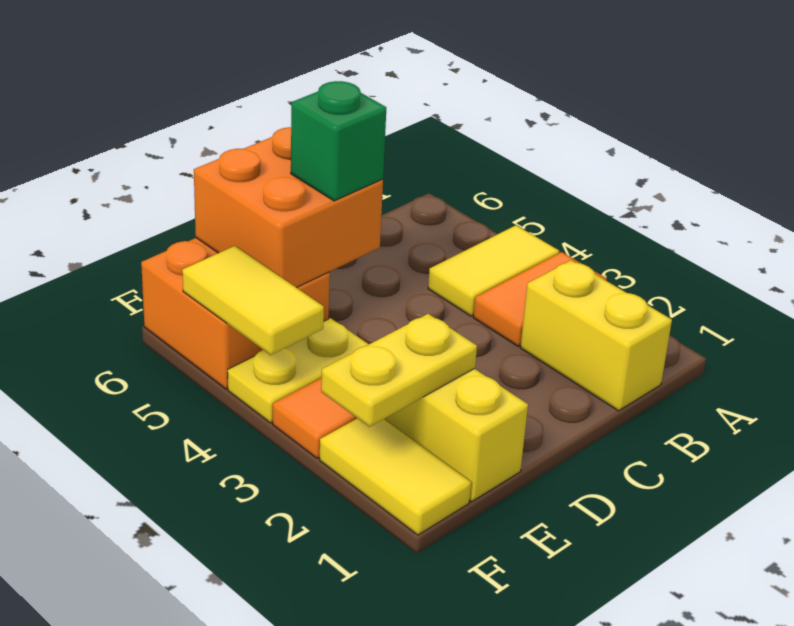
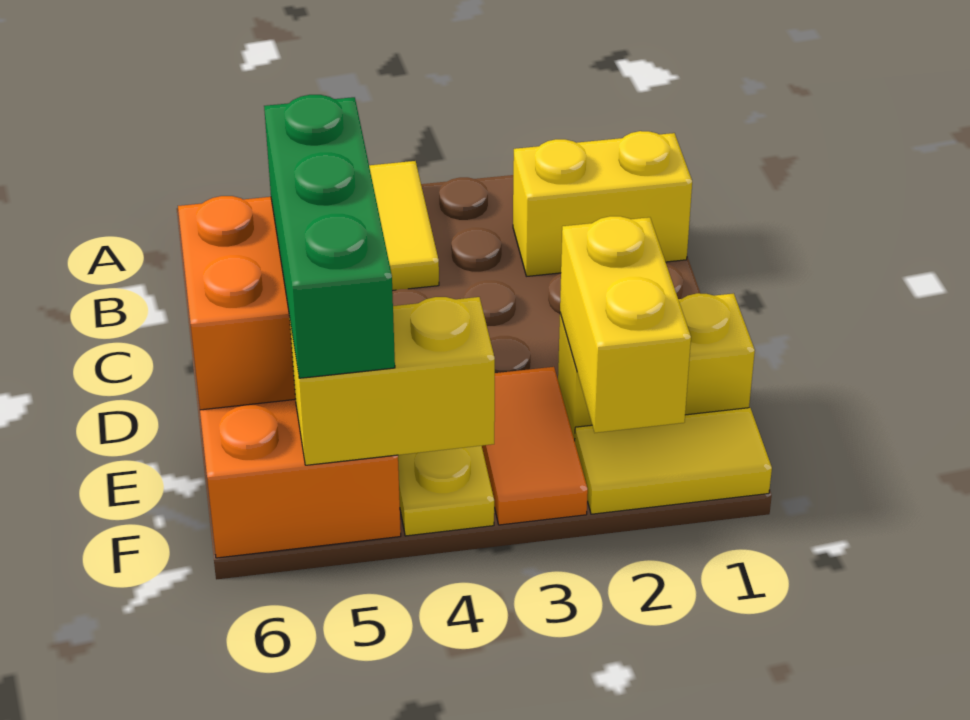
orange tile A3:B3 level 1 -> none
green brick D5 level 3 -> green brick D5:F5 level 3
yellow plate E2:F2 level 2 -> yellow brick E2:F2 level 2
yellow tile F4:F5 level 2 -> yellow brick F4:F5 level 2

